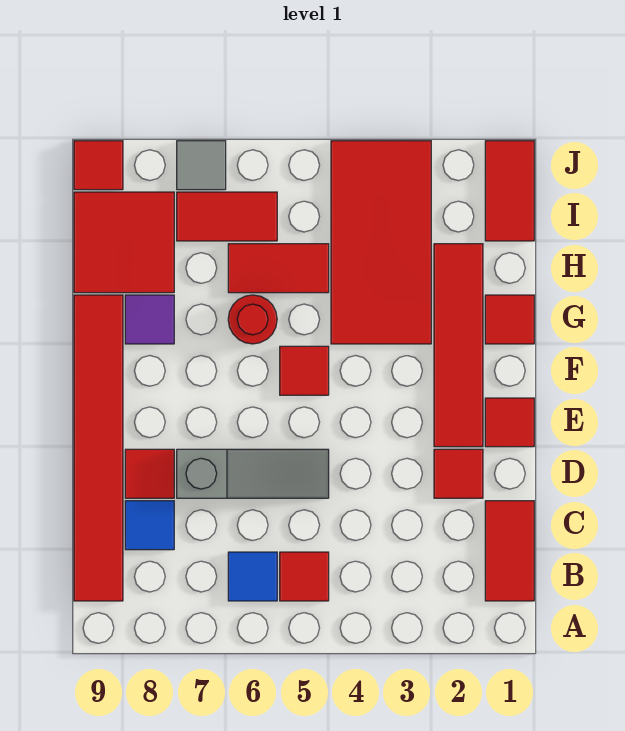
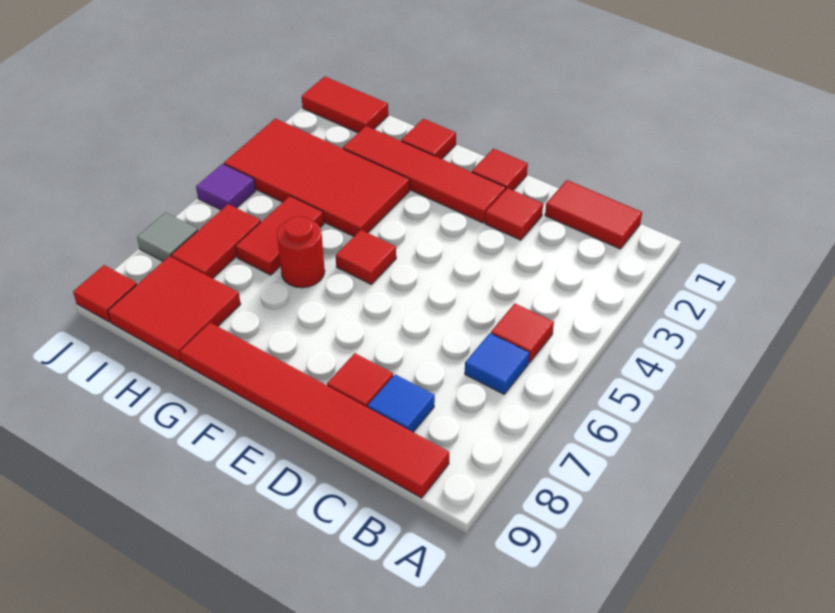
grey slope D5:D7 level 1 top 7 -> none
purple tile G8 level 1 -> purple tile J5 level 1

